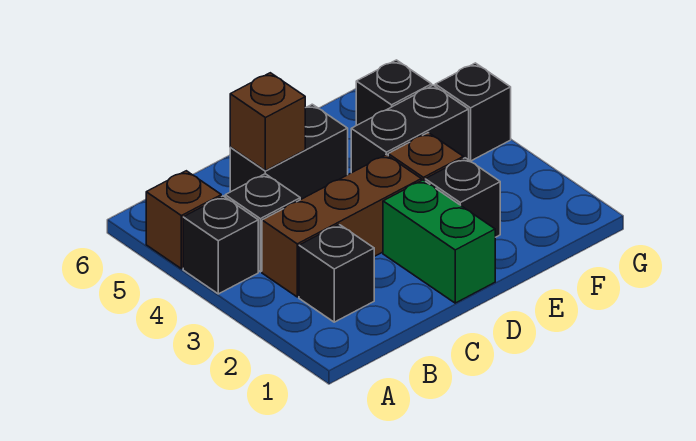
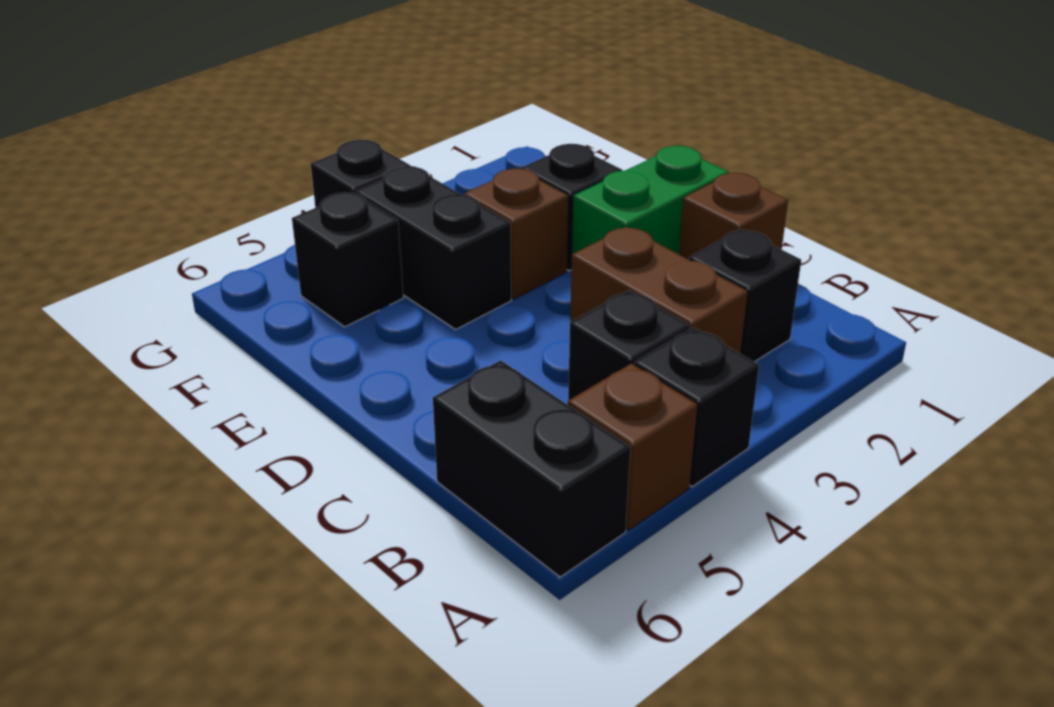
brown brick B3:D3 level 1 -> brown brick B3:C3 level 1
black brick C5:D5 level 1 -> black brick A6:B6 level 1
brown brick C5 level 2 -> brown brick C1 level 1

